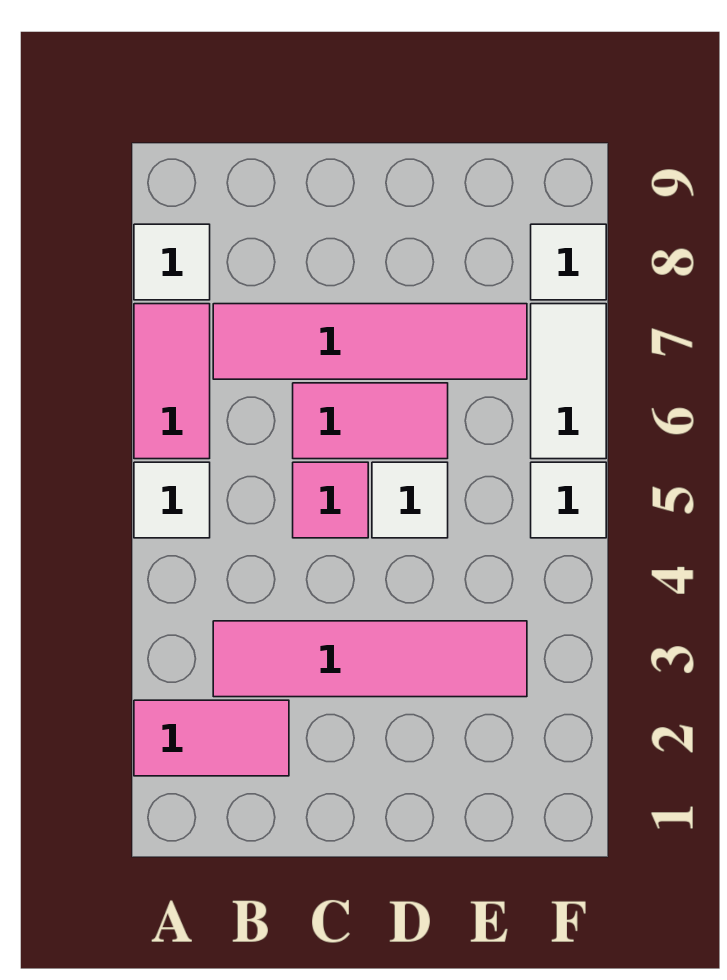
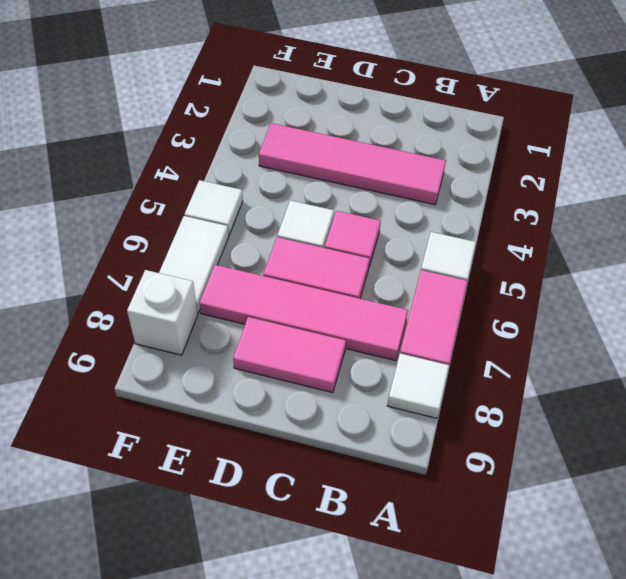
pink tile A2:B2 level 1 -> pink tile C8:D8 level 1
white tile F8 level 1 -> white brick F8 level 1

